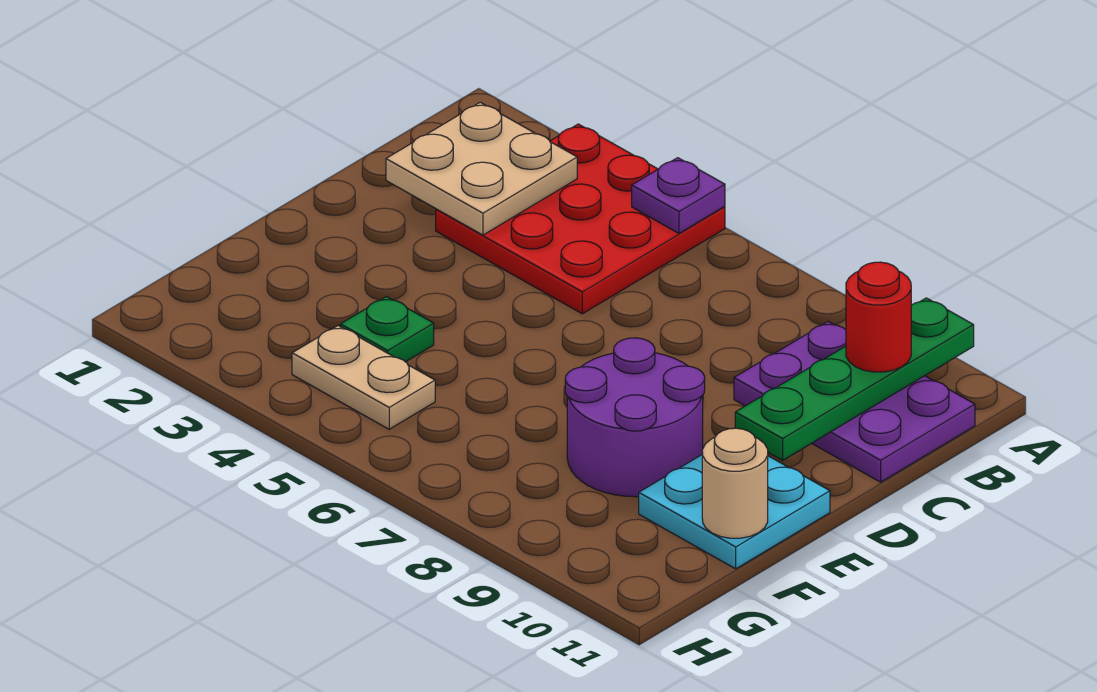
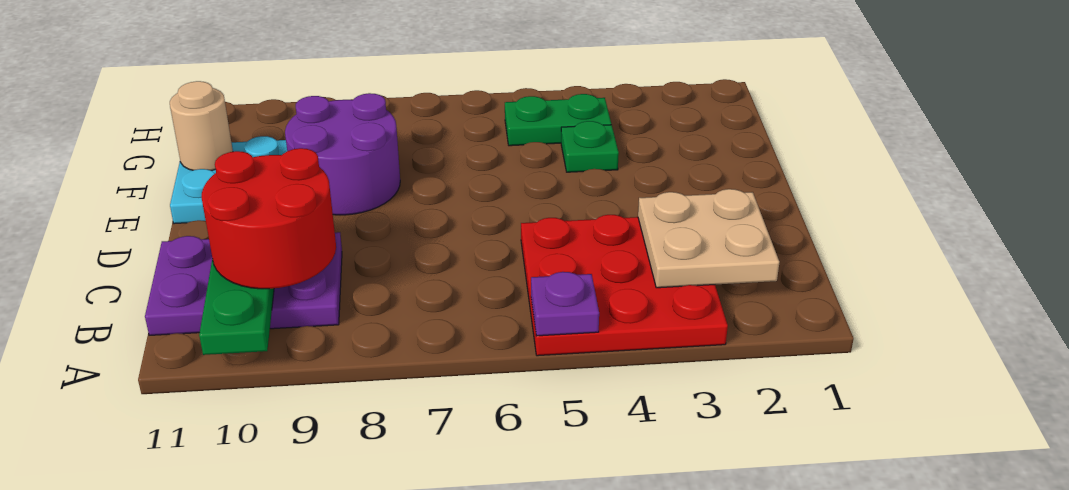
red round brick B10 level 3 -> red round brick B9:C10 level 3
tan plate G4:G5 level 1 -> green plate G4:G5 level 1

